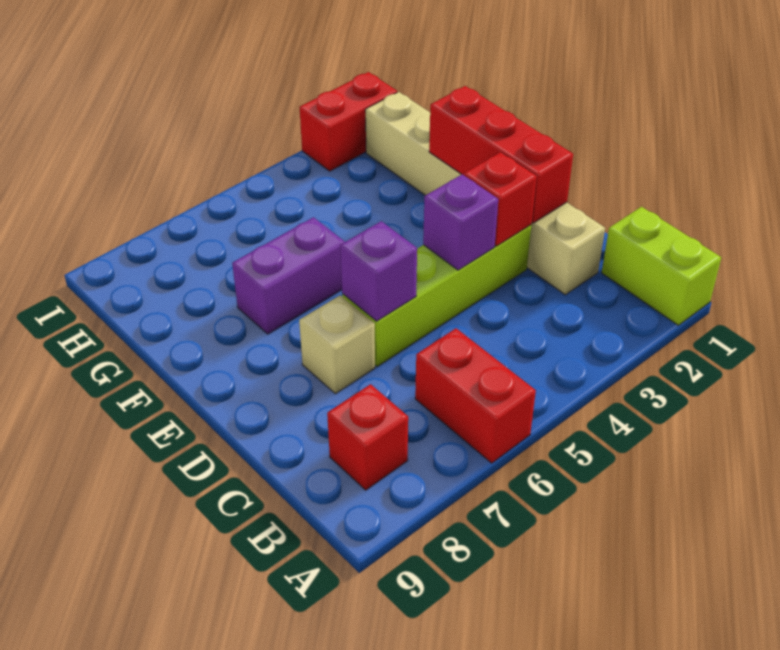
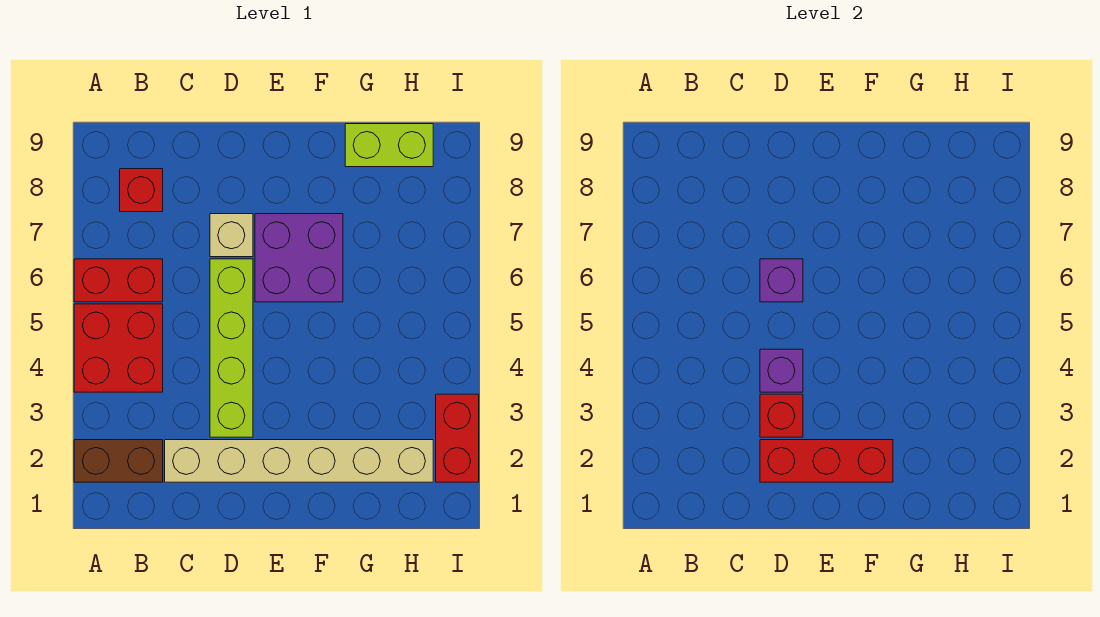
lime brick A1:B1 level 1 -> lime brick G9:H9 level 1
none -> brown brick A2:B2 level 1
none -> red brick A4:B5 level 1
purple brick F6:F7 level 1 -> purple brick E6:F7 level 1

